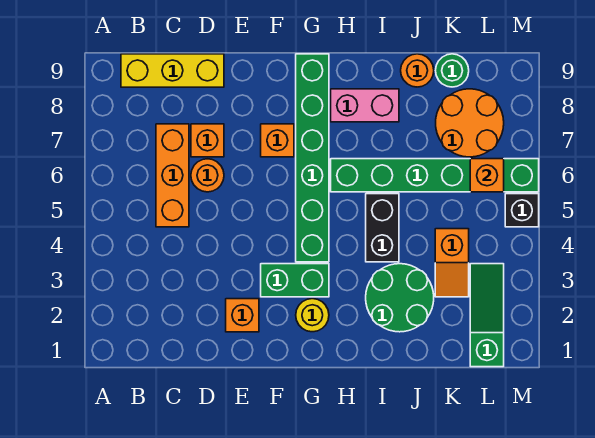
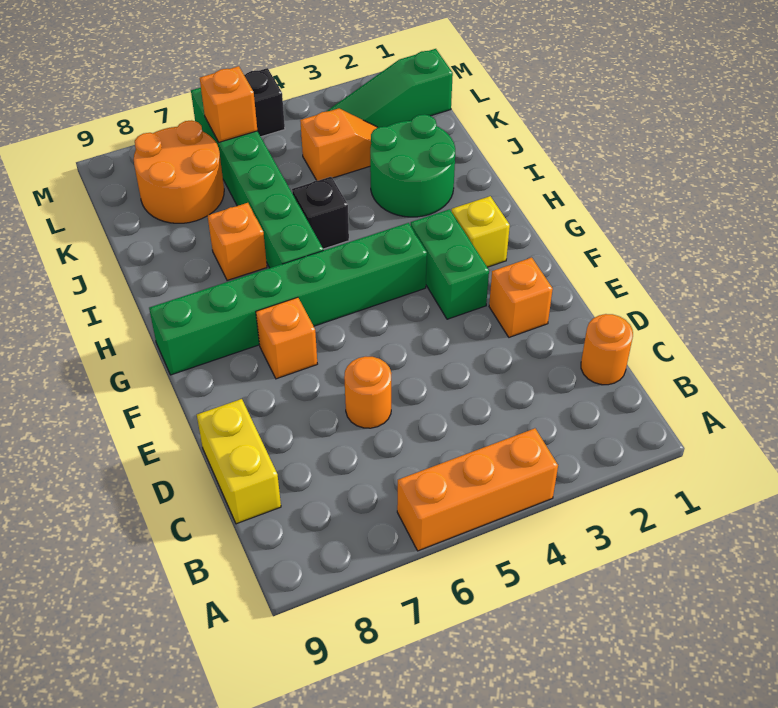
yellow brick B9:D9 level 1 -> yellow brick C9:D9 level 1
orange brick C5:C7 level 1 -> orange brick A4:A6 level 1
orange brick D7 level 1 -> orange brick I7 level 1
yellow round brick G2 level 1 -> yellow brick G2 level 1
pink brick H8:I8 level 1 -> none
black brick I4:I5 level 1 -> black brick I5 level 1
orange round brick J9 level 1 -> orange round brick C1 level 1
green round brick K9 level 1 -> none

